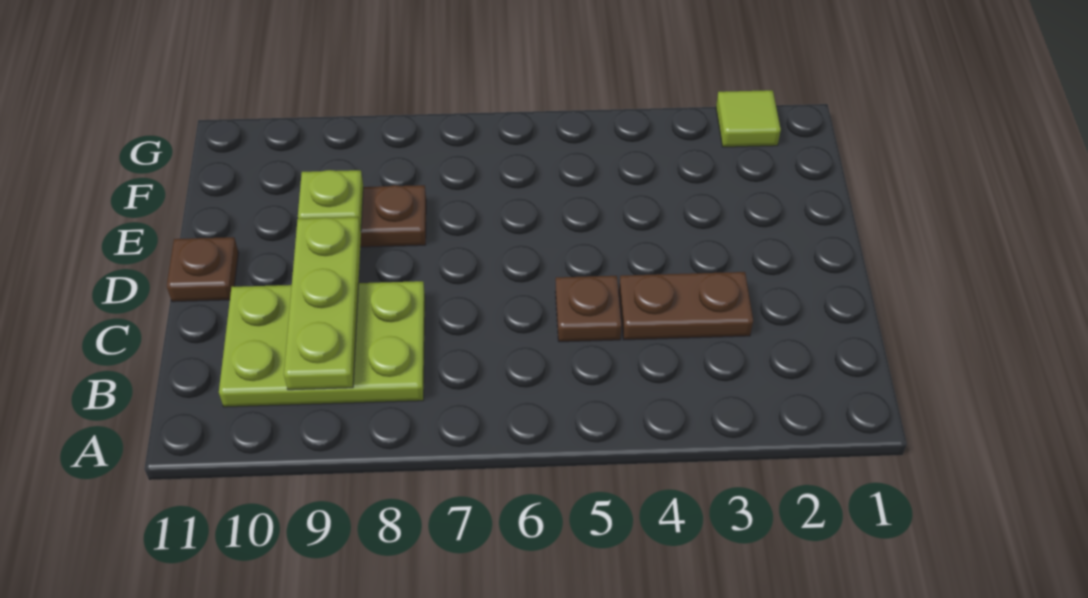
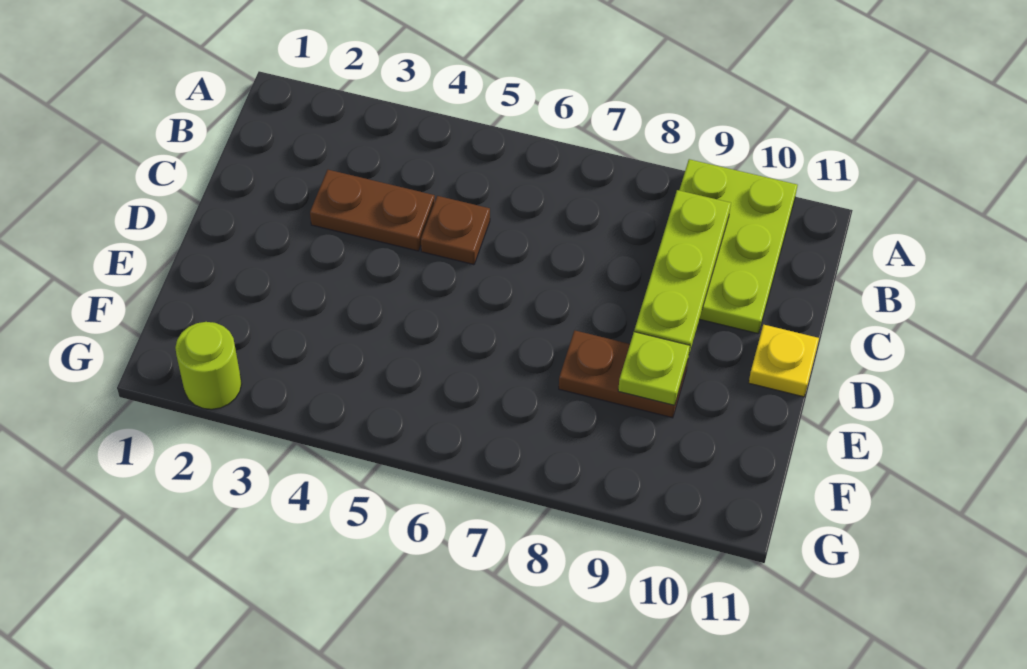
lime plate B8:C10 level 1 -> lime plate A9:C10 level 1
brown plate D11 level 1 -> yellow plate D11 level 1
lime tile G2 level 1 -> lime round brick G2 level 1

